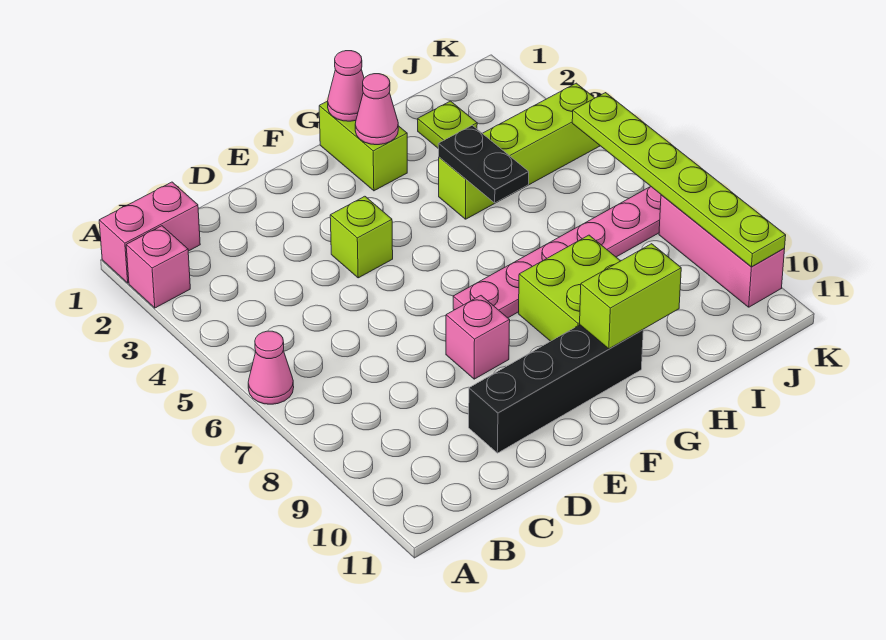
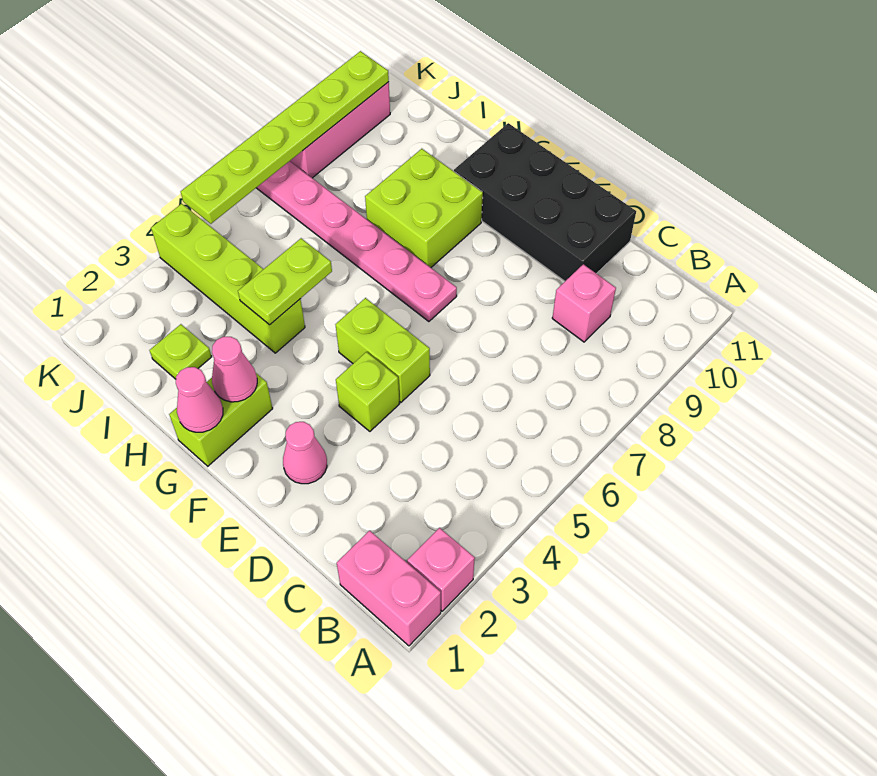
pink cone A6 level 1 -> pink cone E2 level 1
black brick D10:G10 level 1 -> black brick D10:G11 level 1
pink brick E8 level 1 -> pink brick C9 level 1
lime brick G10:H10 level 2 -> lime brick E5:F5 level 1
black plate H4:H5 level 2 -> lime plate H4:H5 level 2

